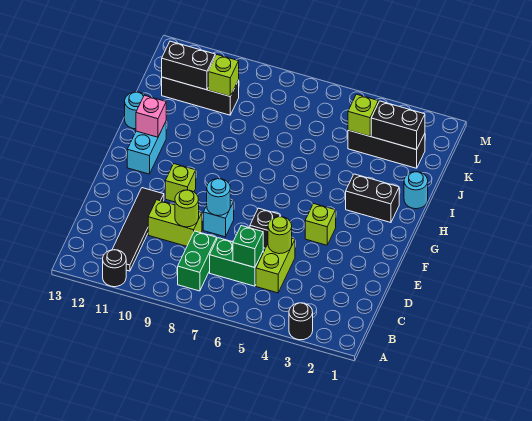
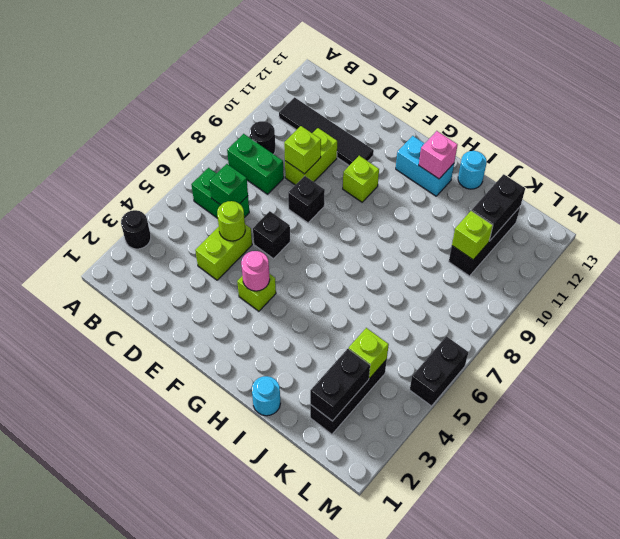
black round brick A11 level 1 -> black round brick B9 level 1
lime brick C5:D5 level 1 -> lime brick D4:D5 level 1
green brick C6:C7 level 1 -> green brick B6:C6 level 1
lime round brick D9 level 2 -> lime brick D9 level 2
cyan brick E8 level 1 -> black brick E8 level 1
cyan round brick E8 level 2 -> none
none -> pink round brick F4 level 2
black brick H2:H3 level 1 -> black brick M5:M6 level 1

